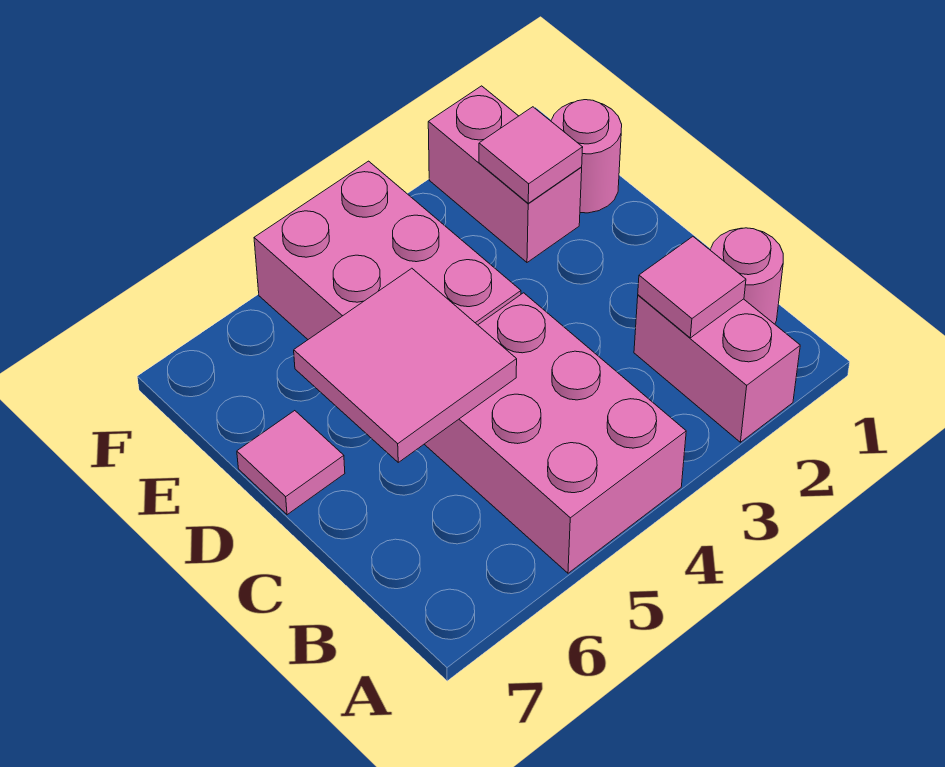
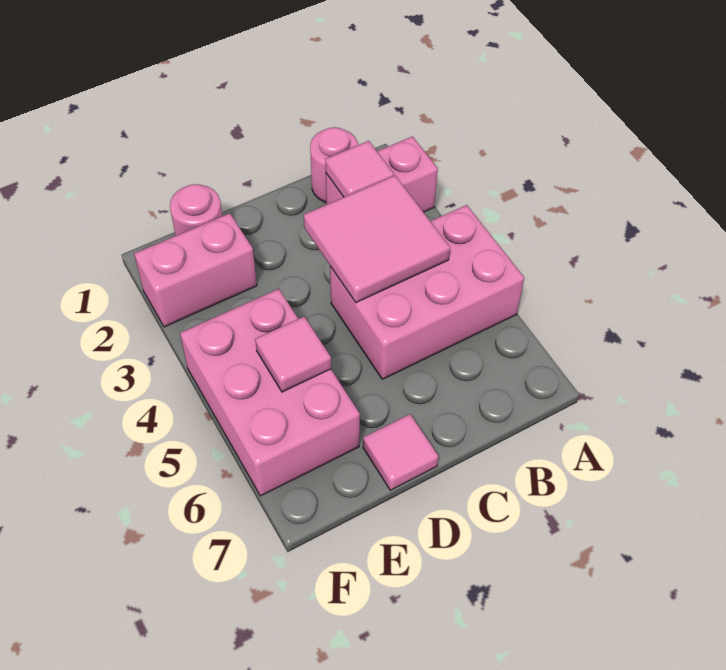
pink tile C5:D6 level 2 -> pink tile B3:C4 level 2
pink brick D4:F5 level 1 -> pink brick E4:F6 level 1
pink tile E2 level 2 -> pink tile E5 level 2

